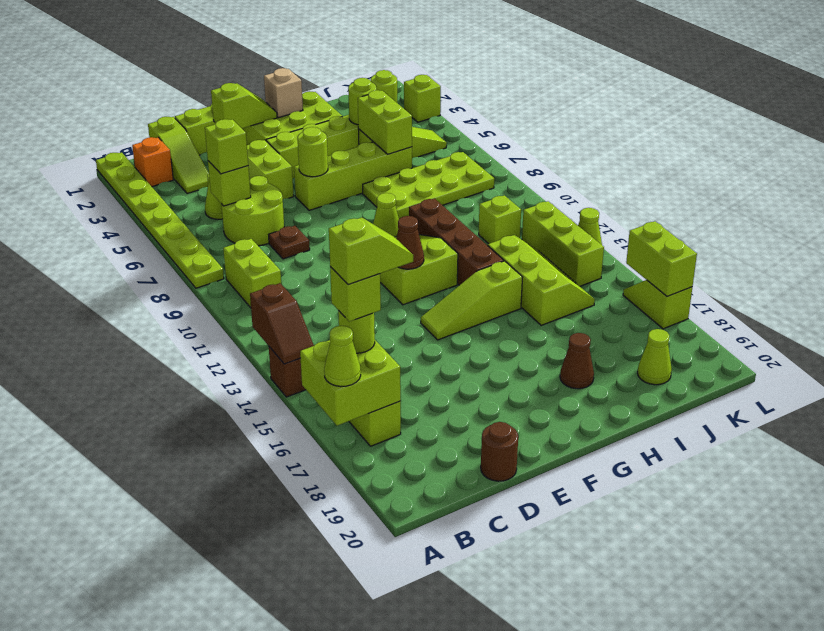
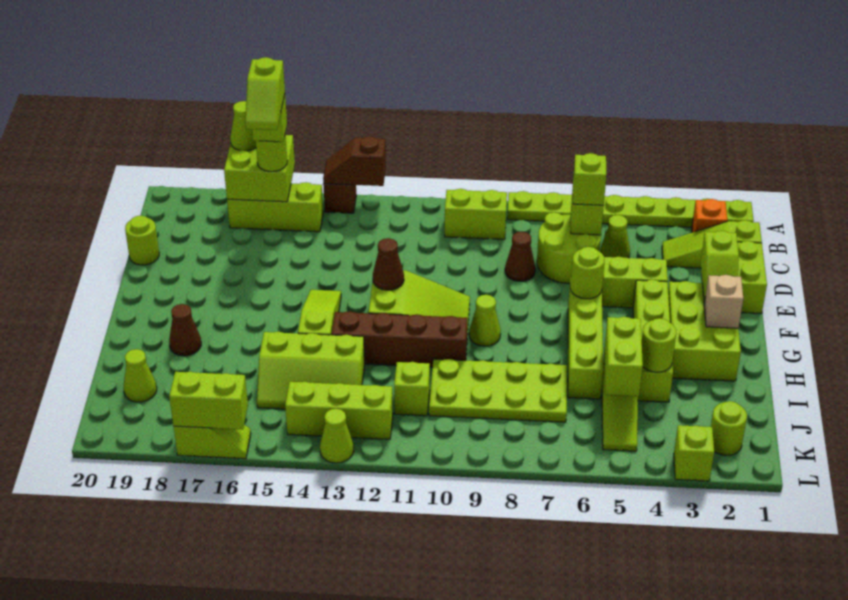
brown plate D8 level 1 -> brown cone D8 level 1
brown round brick D20 level 1 -> lime round brick D20 level 1
lime plate H7:K8 level 1 -> lime plate I7:J10 level 1
lime brick I5:I6 level 2 -> lime brick I5:J5 level 2

